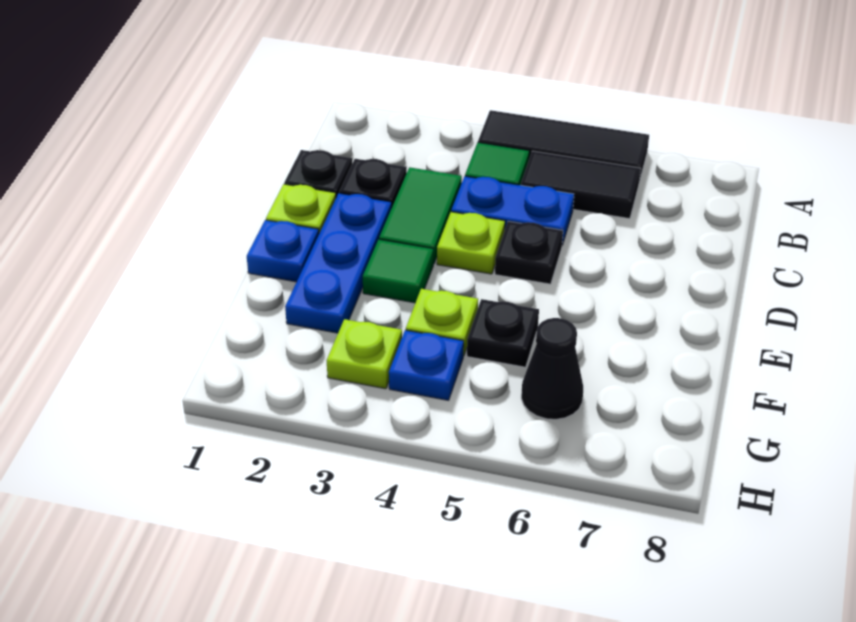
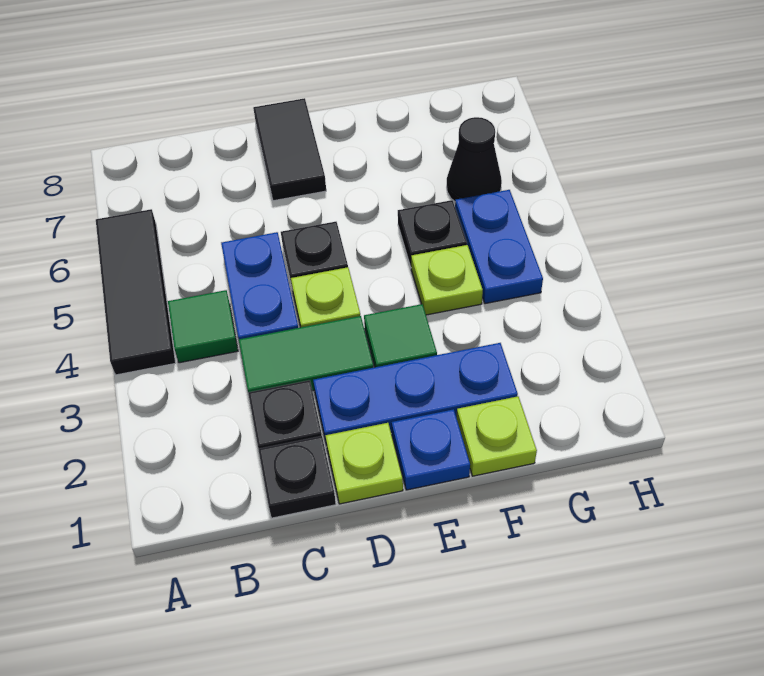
black tile B5:B6 level 1 -> black tile D7:D8 level 1
lime plate G3 level 1 -> lime plate F1 level 1
blue plate G4 level 1 -> blue plate G4:G5 level 1

